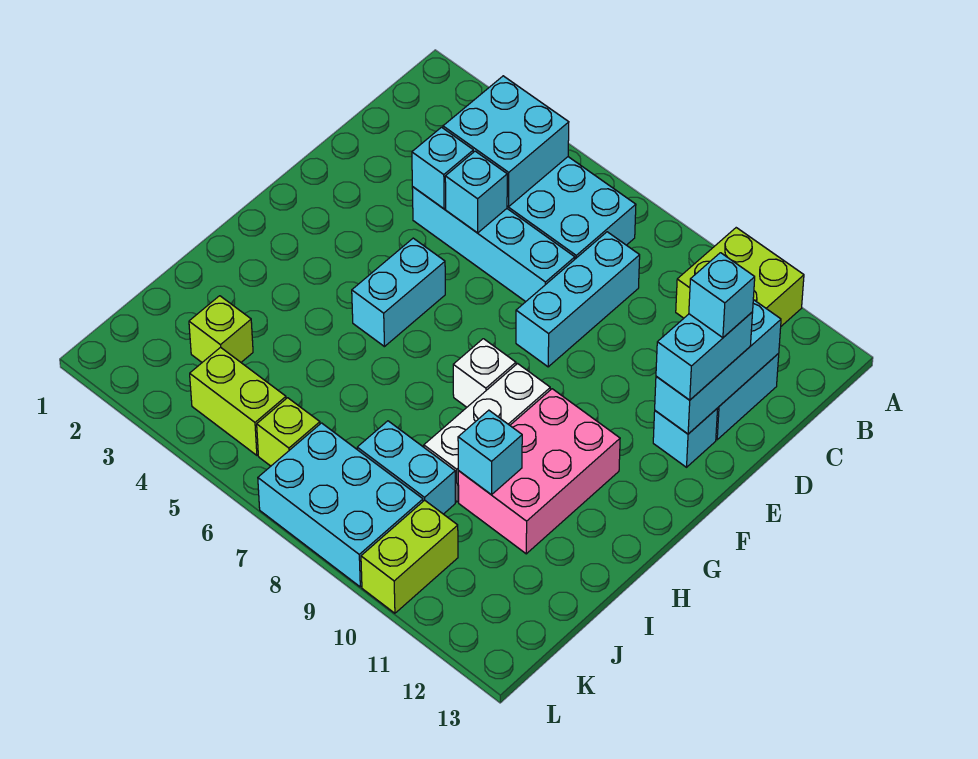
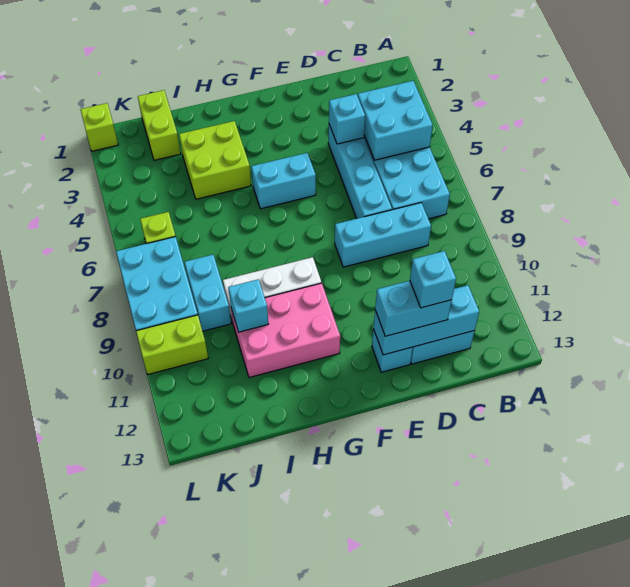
lime brick A10:B11 level 1 -> lime brick H3:I4 level 1
cyan brick D5 level 2 -> none
white brick G8 level 1 -> none
lime brick J3 level 1 -> lime brick L1 level 1
lime brick K4:K5 level 1 -> lime brick J1:J2 level 1

